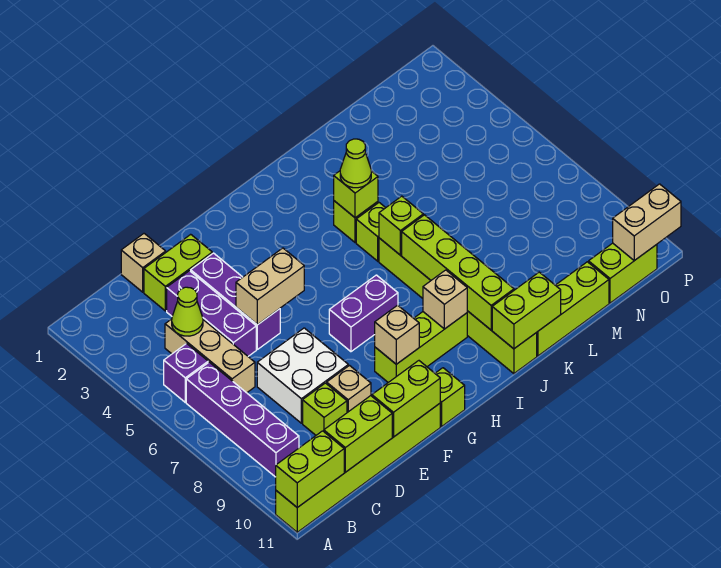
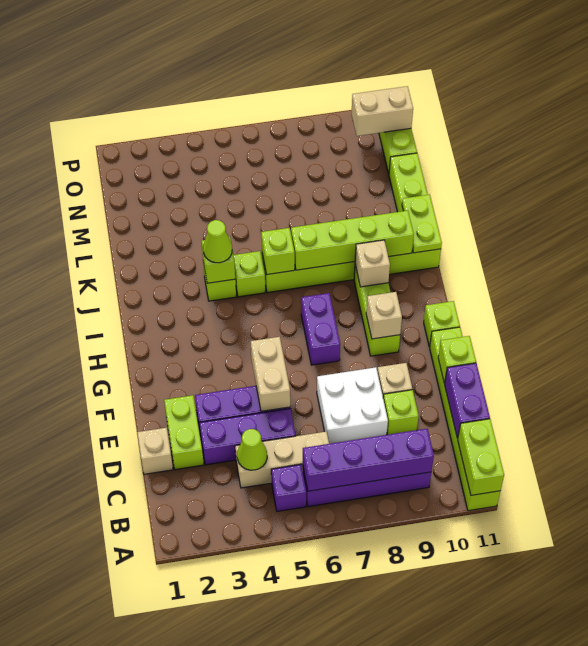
none -> purple brick B6:B9 level 2
lime brick C11:D11 level 2 -> purple brick C11:D11 level 2
lime brick E11:F11 level 2 -> lime brick E11 level 2
lime brick J11:K11 level 2 -> lime plate J11:K11 level 2
tan brick O11:P11 level 2 -> tan brick O10:O11 level 2

